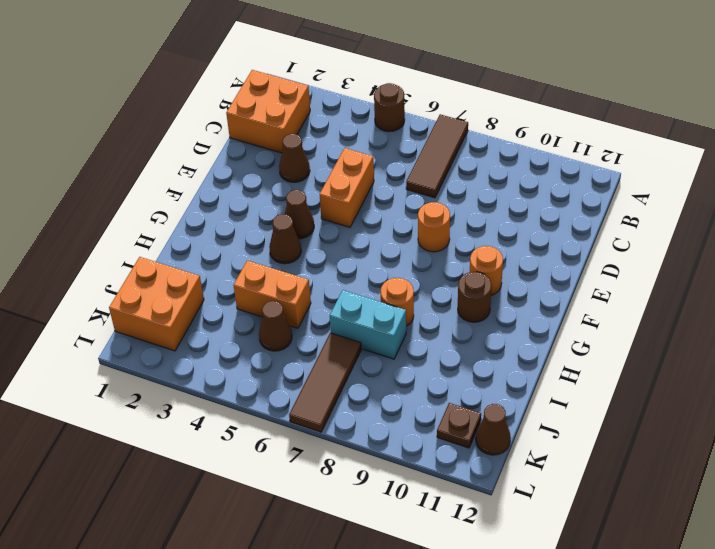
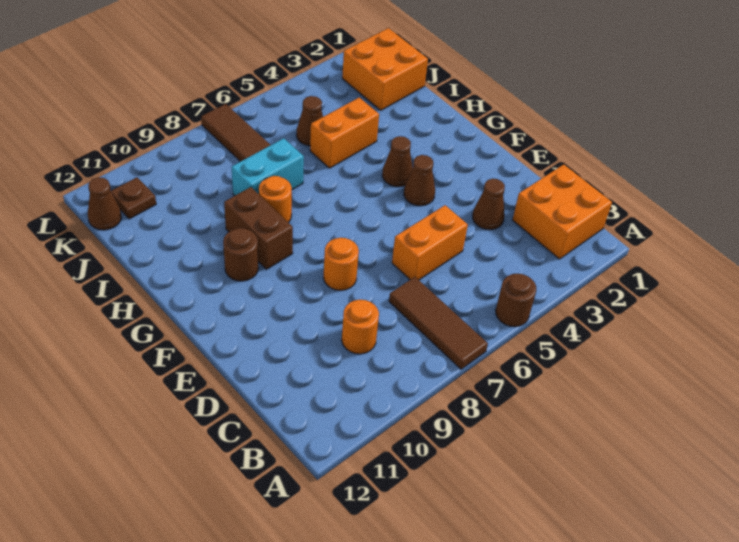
orange brick D5:E5 level 1 -> orange brick D5:D6 level 1
orange round brick F10 level 1 -> orange round brick C9 level 1
none -> brown brick G9:H9 level 1

